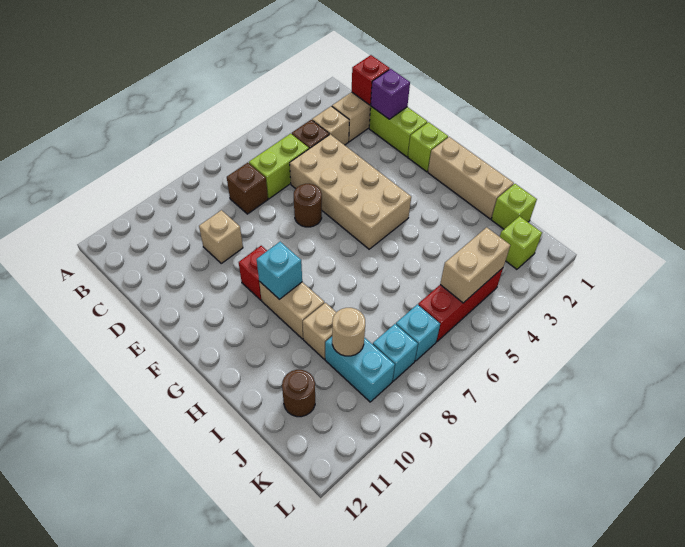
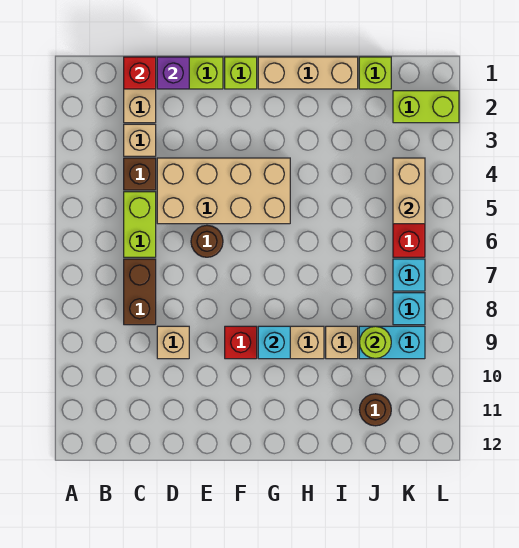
brown brick C7 level 1 -> brown brick C7:C8 level 1
tan round brick J9 level 2 -> lime round brick J9 level 2
lime brick K2 level 1 -> lime brick K2:L2 level 1

